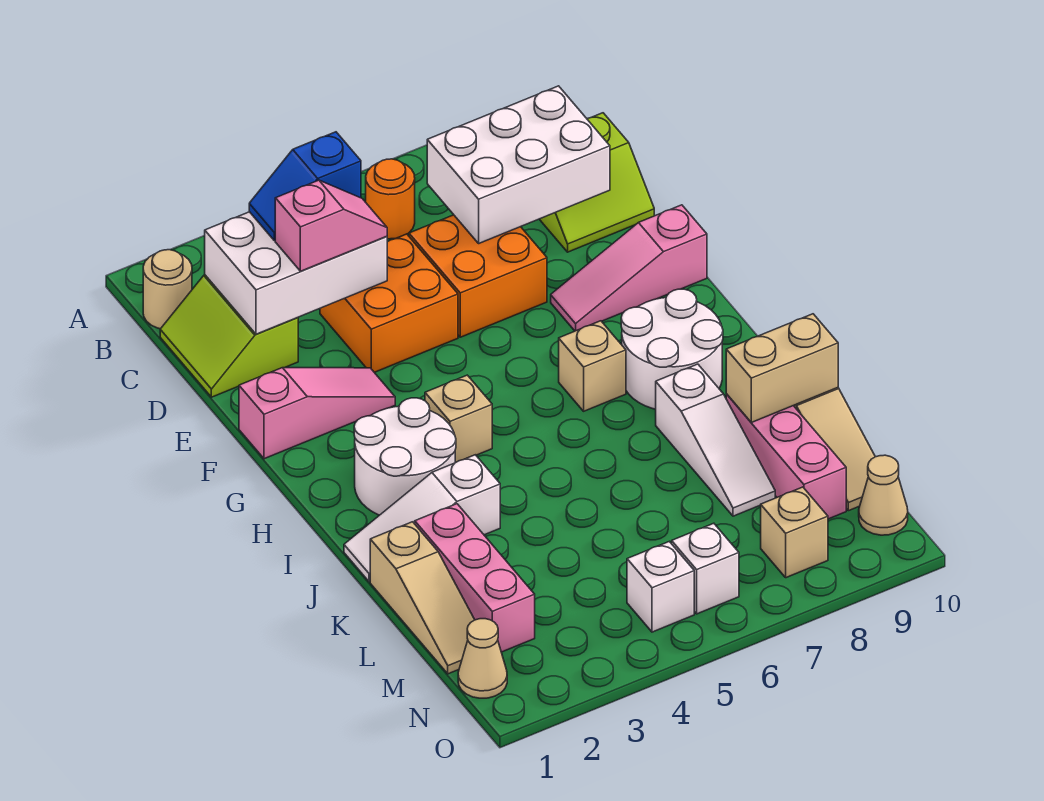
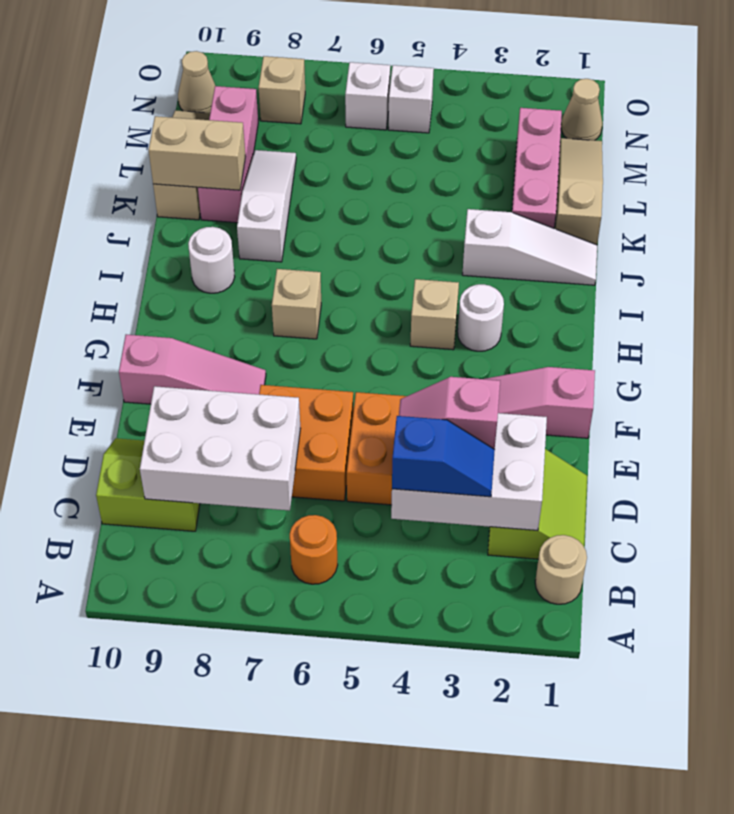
white round brick H2:I3 level 1 -> white round brick H3 level 1
white round brick H8:I9 level 1 -> white round brick I9 level 1

